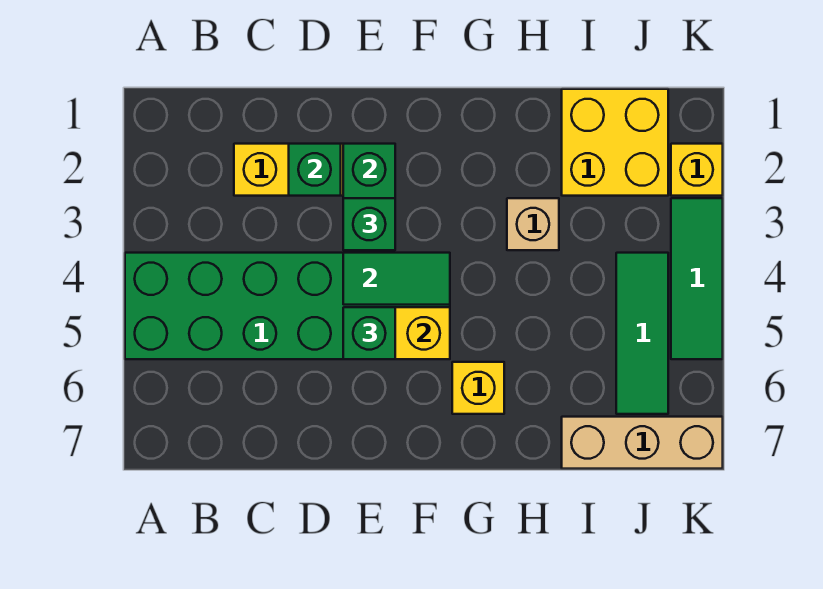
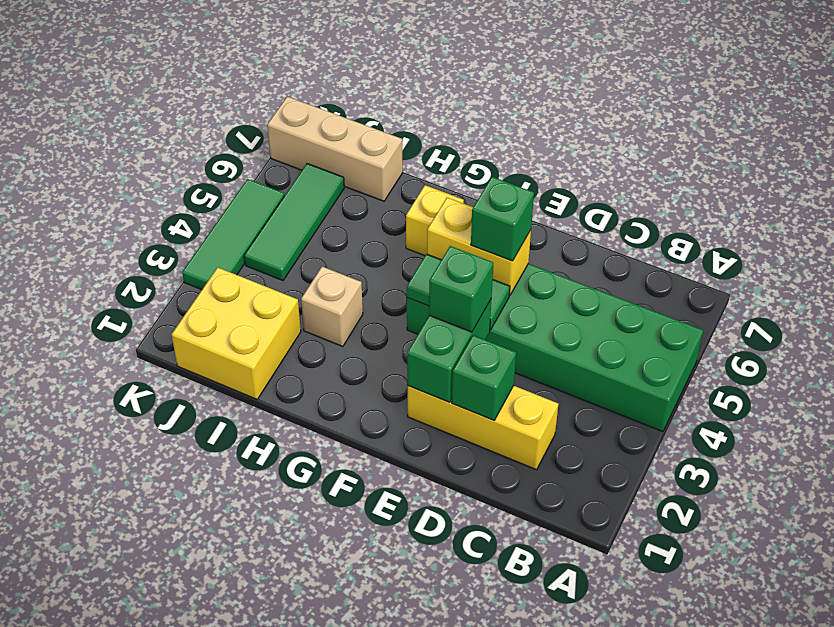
yellow brick K2 level 1 -> none

